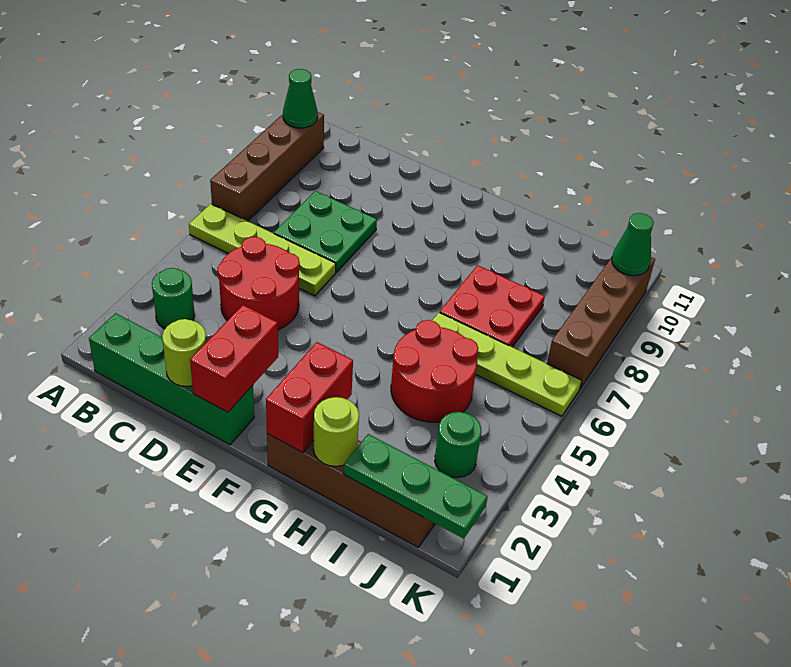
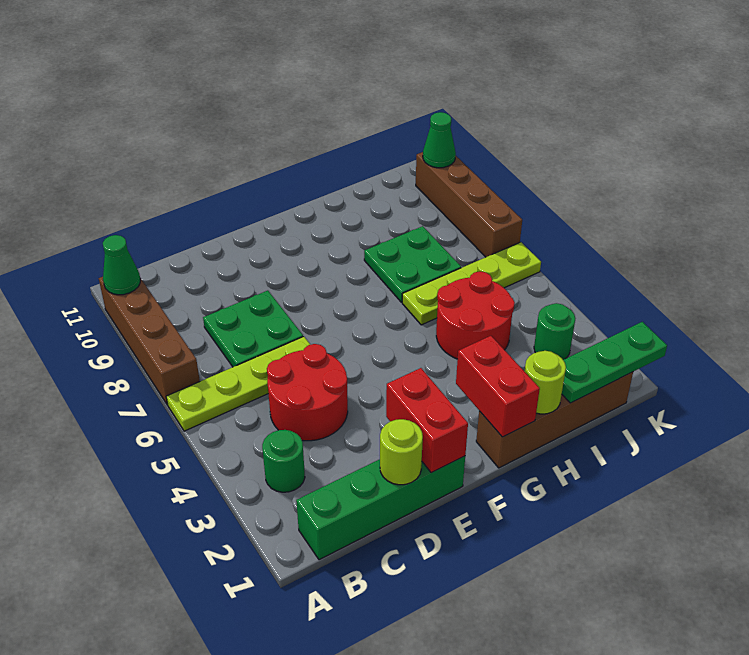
red plate H7:I8 level 1 -> green plate H7:I8 level 1

